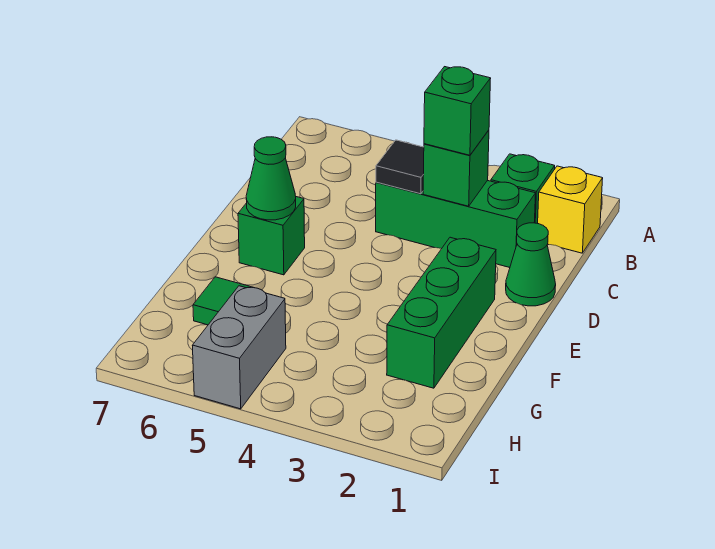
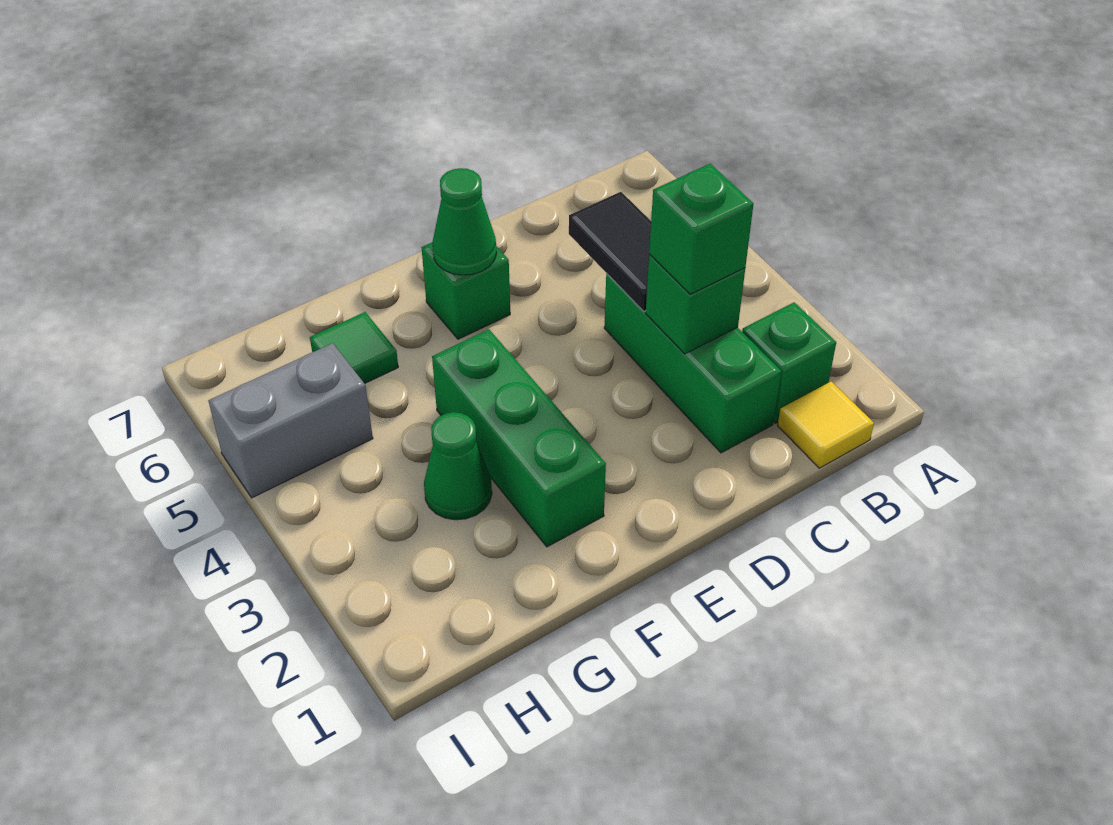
yellow brick B1 level 1 -> yellow tile B1 level 1
black tile C4 level 2 -> black tile C4:C5 level 2
green cone D1 level 1 -> green cone G3 level 1
green brick E2:G2 level 1 -> green brick F2:F4 level 1

